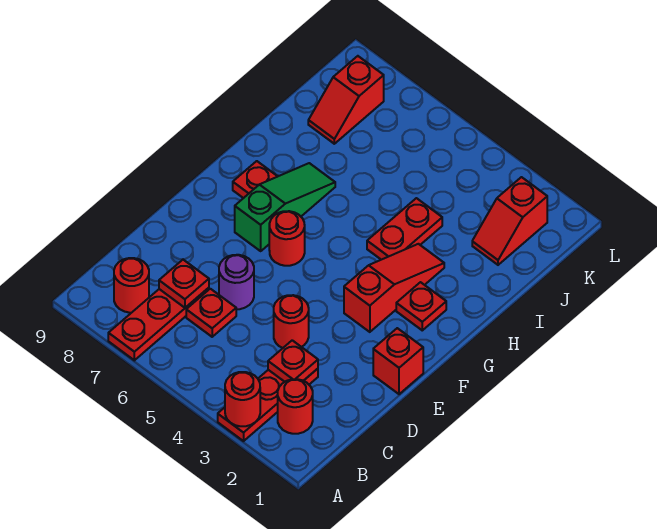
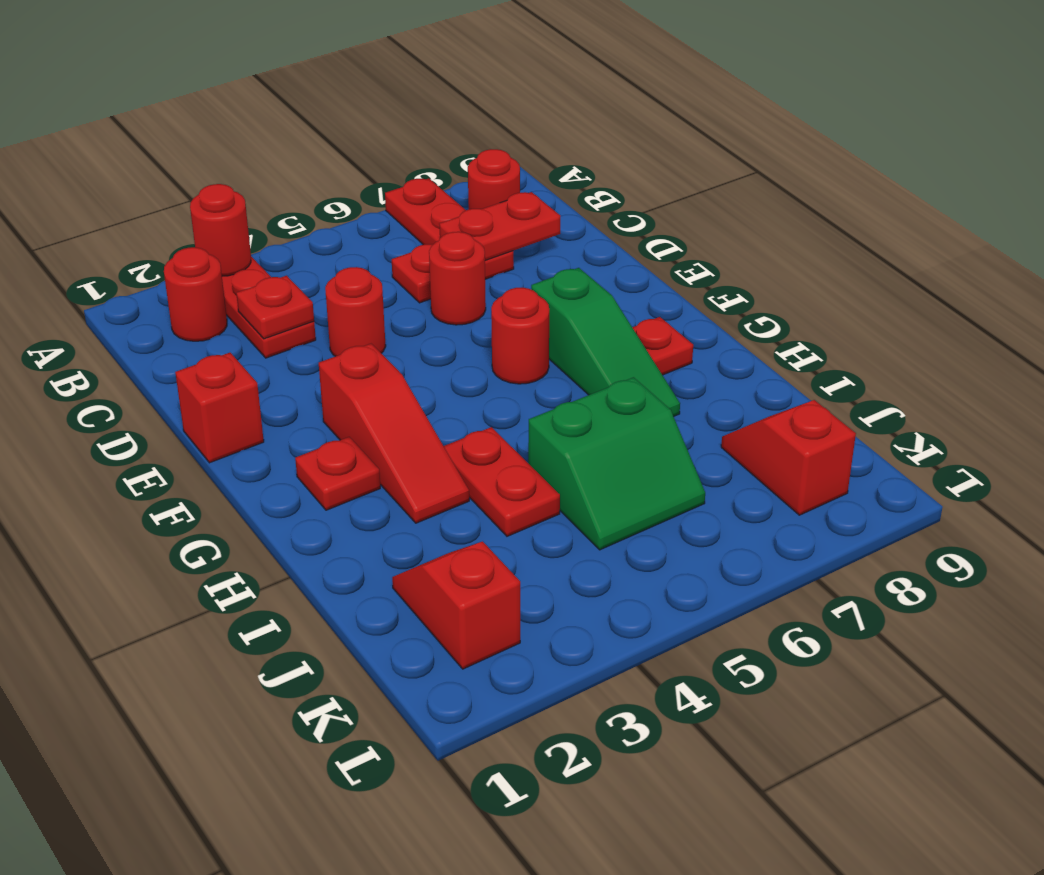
red plate C7 level 2 -> red plate C7:C8 level 2
purple round brick D6 level 1 -> red round brick D6 level 1
none -> green slope I5:J6 level 1 top I

